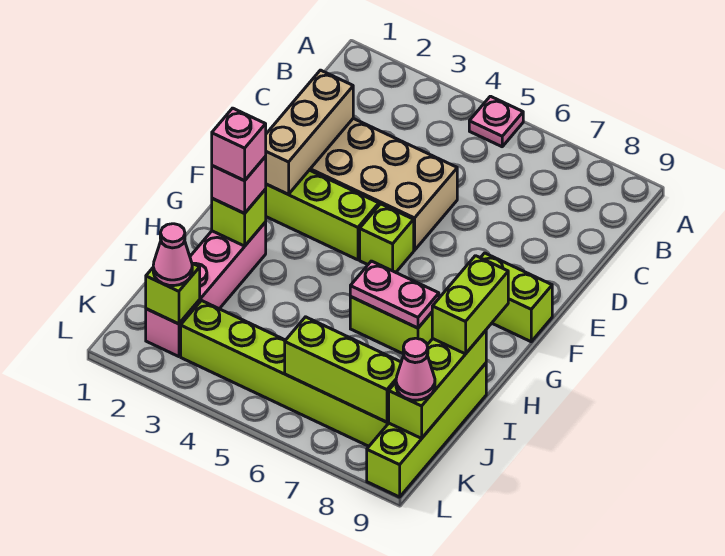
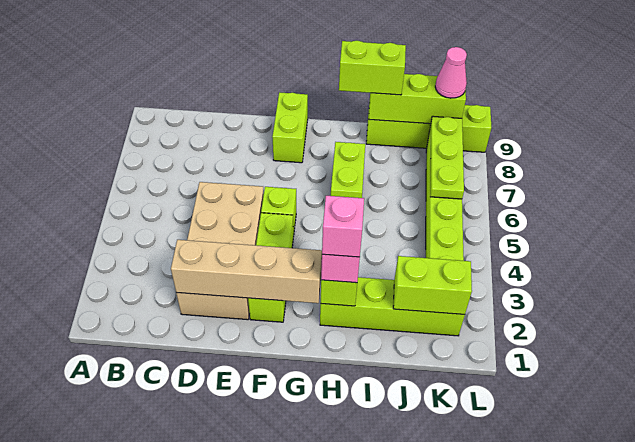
pink plate A5 level 1 -> none
tan brick D2:F2 level 2 -> tan brick D2:G2 level 2
pink brick H2:K2 level 1 -> lime brick H2:K2 level 1
pink plate H6:H7 level 2 -> none
lime brick K2 level 2 -> lime brick J2:K2 level 2
pink cone K2 level 3 -> none
lime brick K6:K8 level 2 -> lime plate K6:K8 level 2

